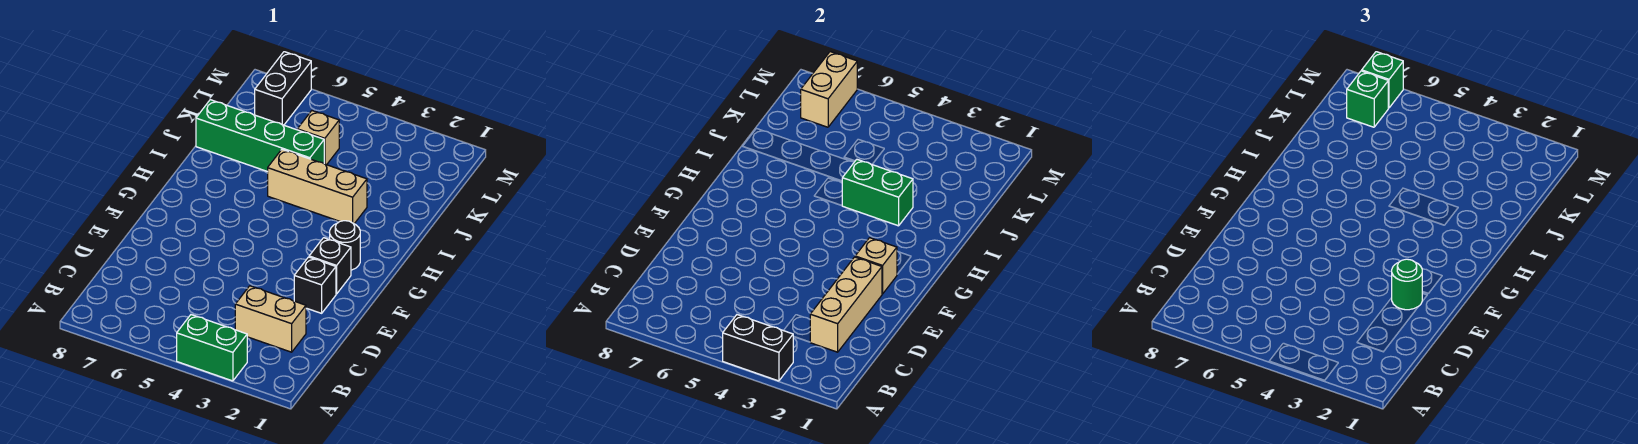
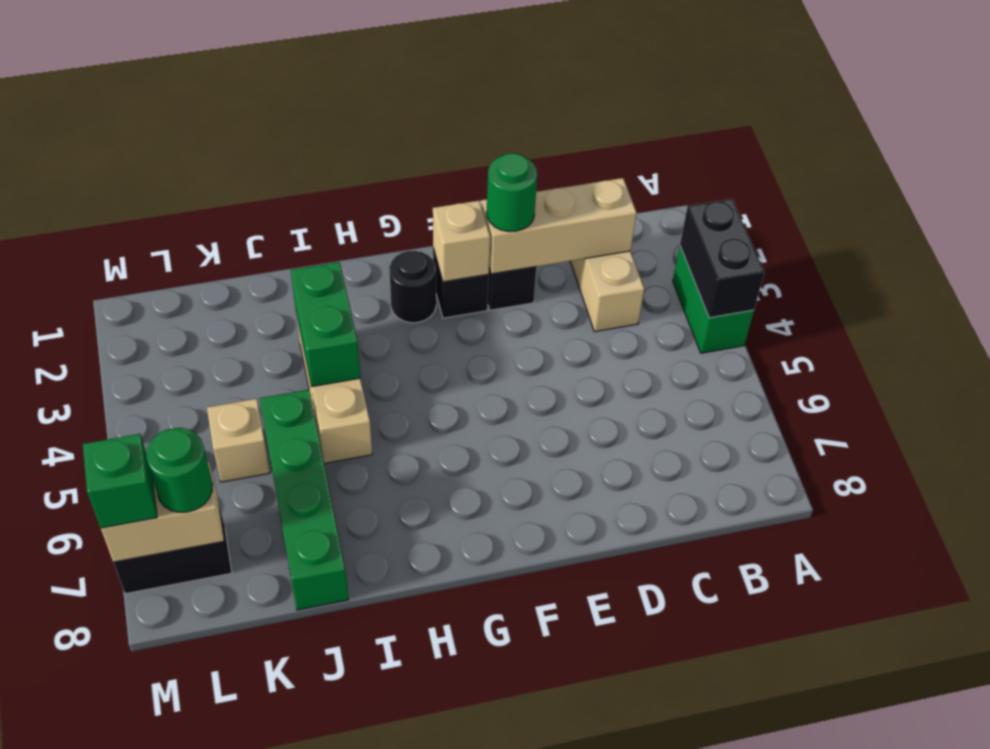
green brick L7 level 3 -> green round brick L7 level 3

